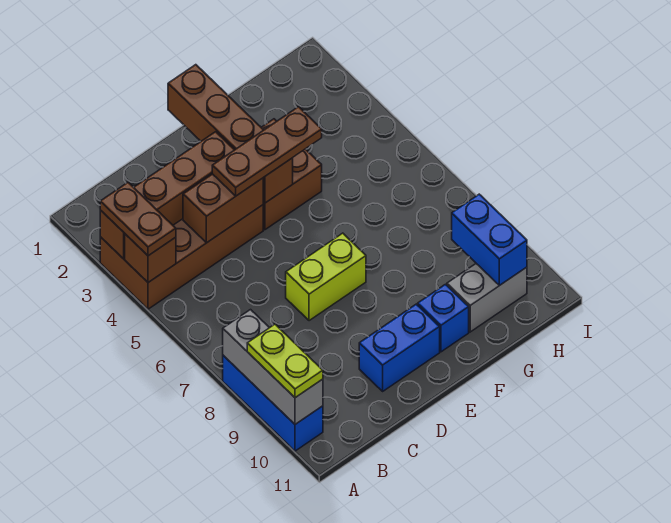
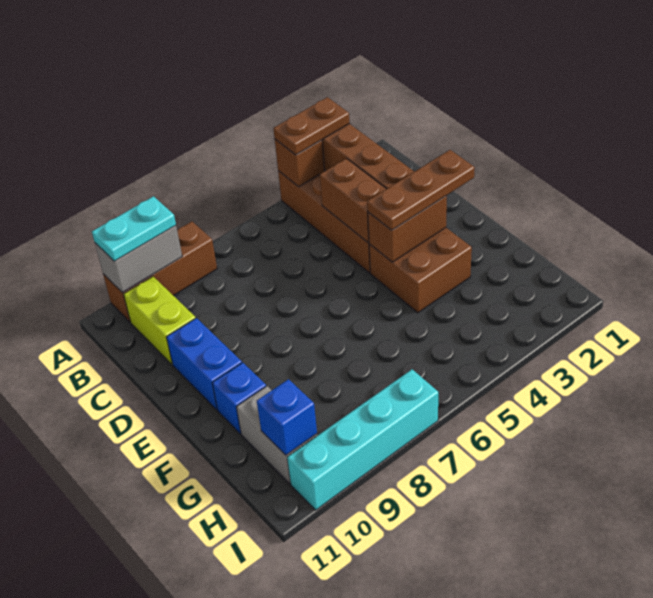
blue brick A8:A10 level 1 -> brown brick A8:A10 level 1
grey brick A8:A10 level 2 -> grey brick A9:A10 level 2
lime plate A9:A10 level 3 -> cyan plate A9:A10 level 3
brown plate D4:F4 level 3 -> brown plate E2:E4 level 3
lime brick D7:E7 level 1 -> lime brick B10:C10 level 1
brown brick E1:E4 level 2 -> brown brick E3:E4 level 2
blue brick H9:H10 level 2 -> blue brick H10 level 2
none -> cyan brick I7:I10 level 1

